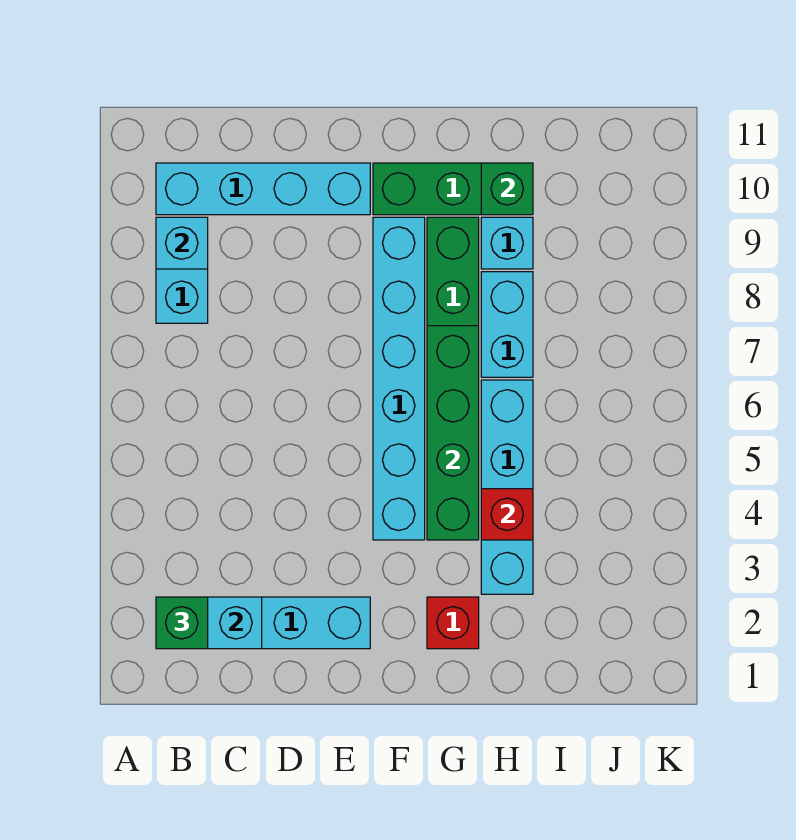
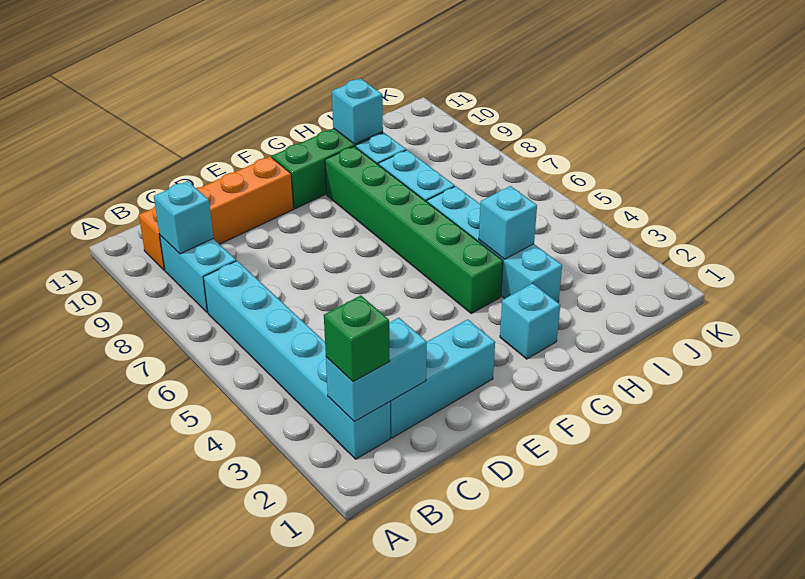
cyan brick B10:E10 level 1 -> orange brick B10:E10 level 1
cyan brick F4:F9 level 1 -> cyan brick B2:B7 level 1
red brick G2 level 1 -> cyan brick G2 level 1
green brick G4:G7 level 2 -> none
red brick H4 level 2 -> cyan brick H4 level 2
green brick H10 level 2 -> cyan brick H10 level 2

